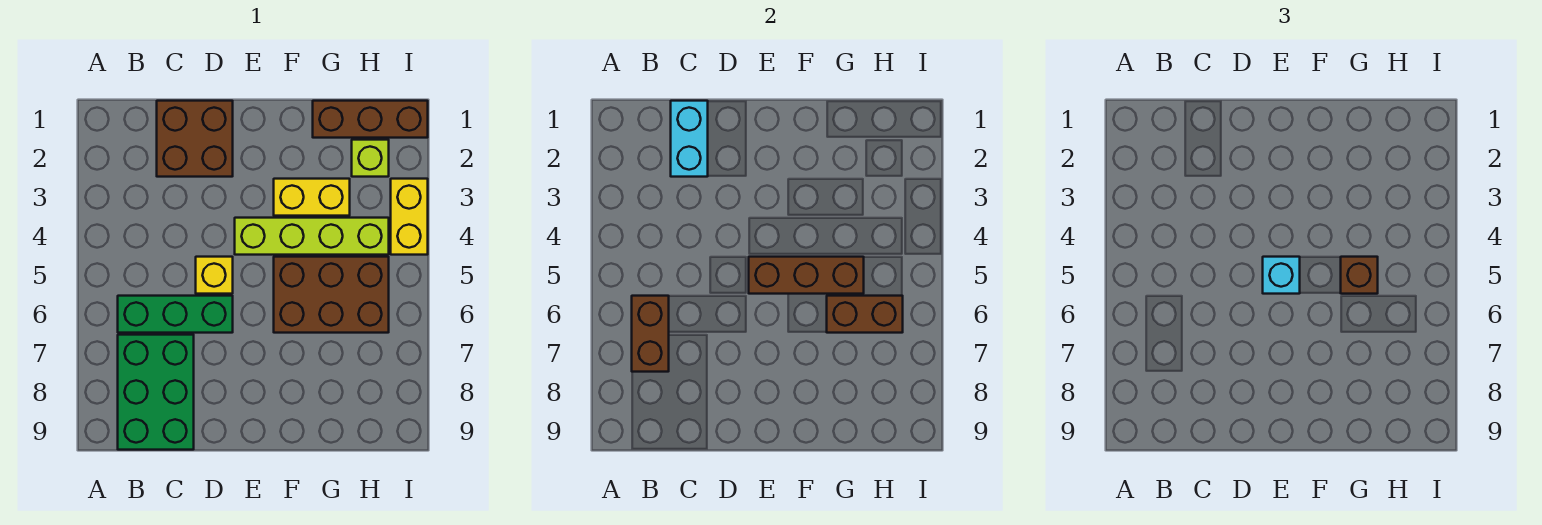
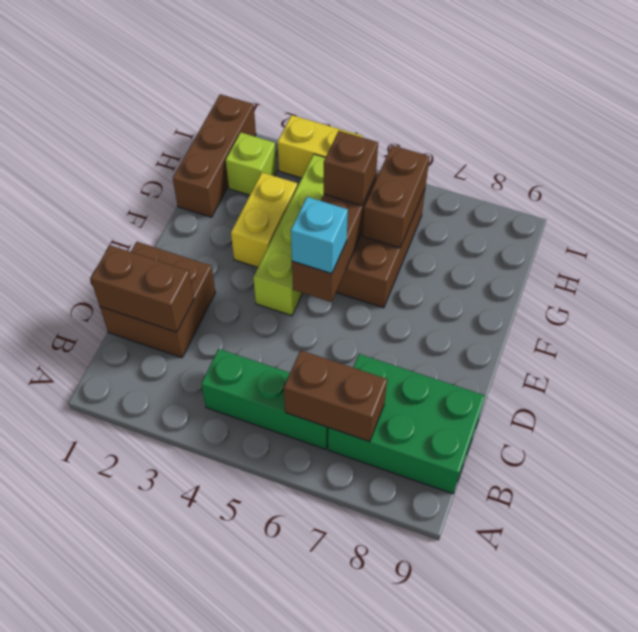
green brick B6:D6 level 1 -> green brick B4:B6 level 1
cyan brick C1:C2 level 2 -> brown brick C1:C2 level 2
yellow brick D5 level 1 -> none

